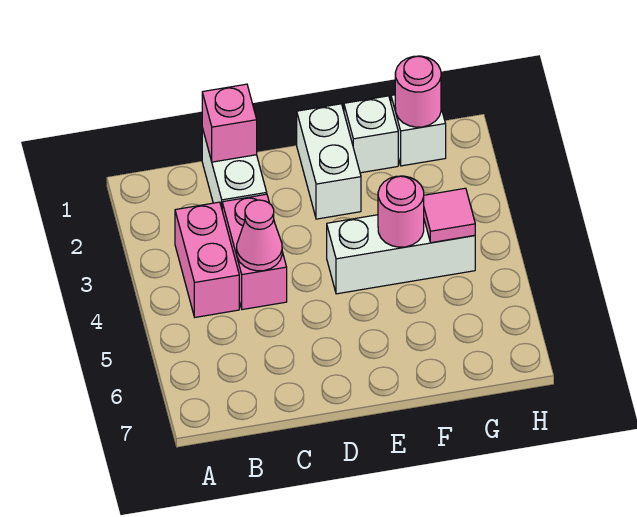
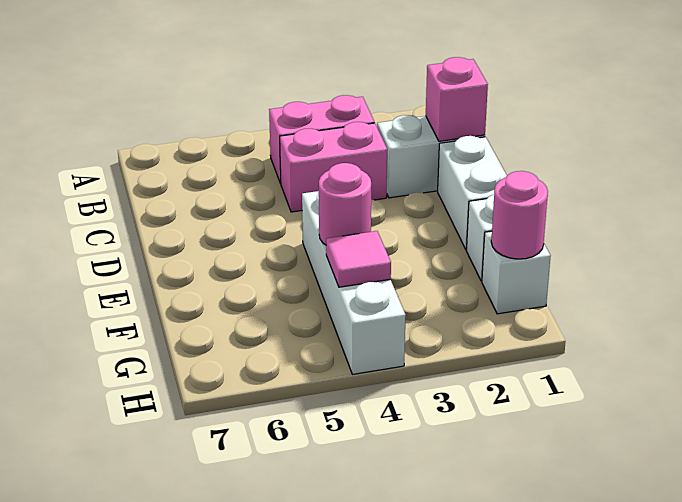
pink cone C4 level 2 -> none
white brick E1:E2 level 1 -> white brick D1:E1 level 1
white brick E4:G4 level 1 -> white brick E4:H4 level 1

